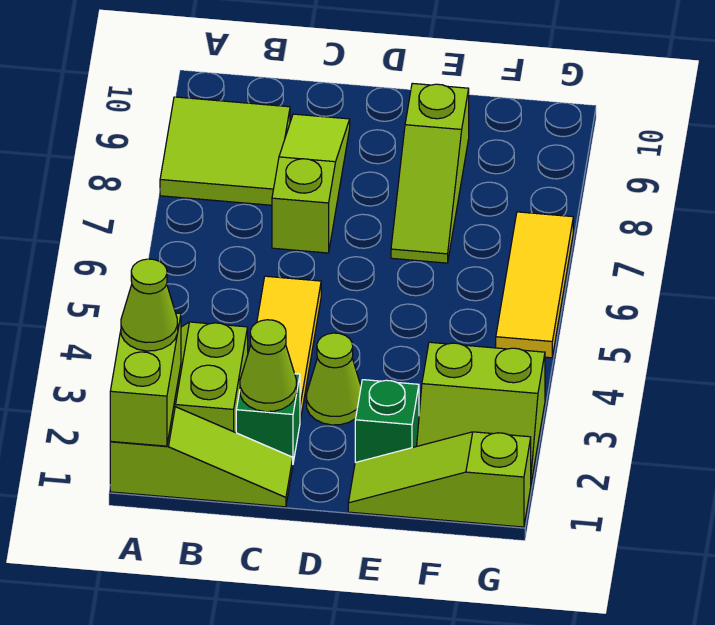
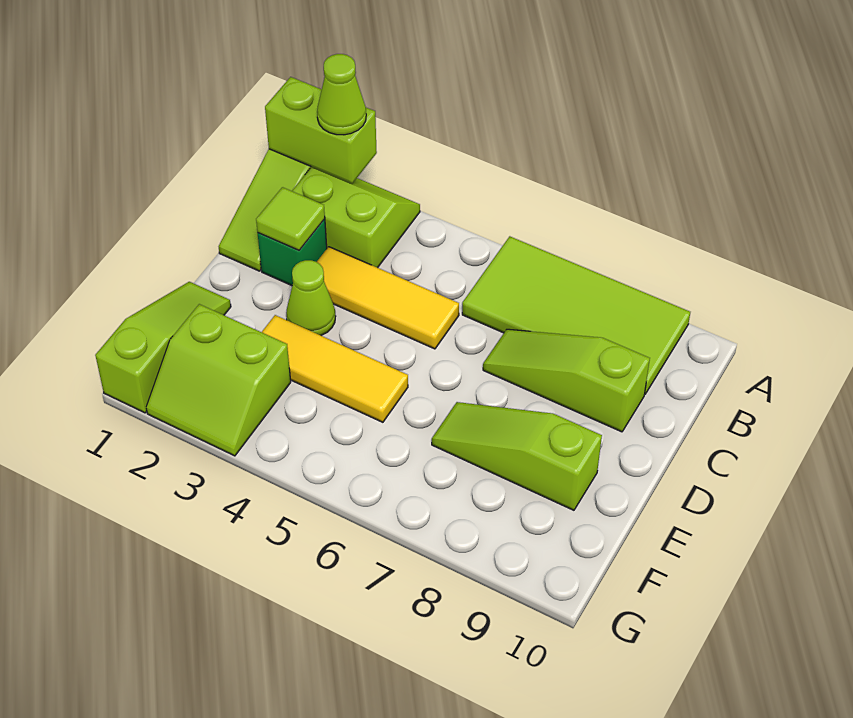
lime tile A8:B9 level 1 -> lime tile A6:B9 level 1
lime cone C2 level 2 -> lime tile C2 level 2
lime slope C7:C9 level 1 top 7 -> lime slope C7:C9 level 1 top 9
green brick E2 level 1 -> none
lime slope F2:G3 level 1 top 3 -> lime slope F2:G3 level 1 top F
yellow tile G5:G7 level 1 -> yellow tile E3:E5 level 1

